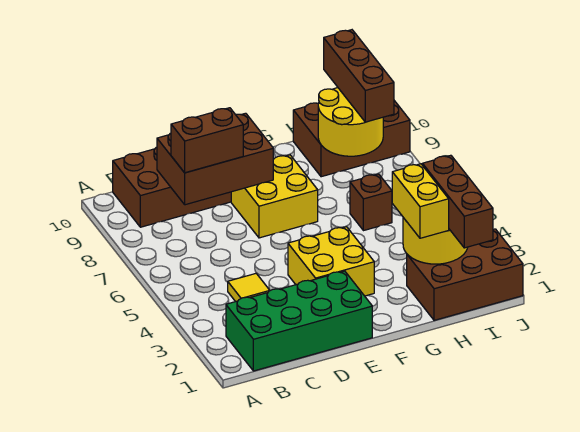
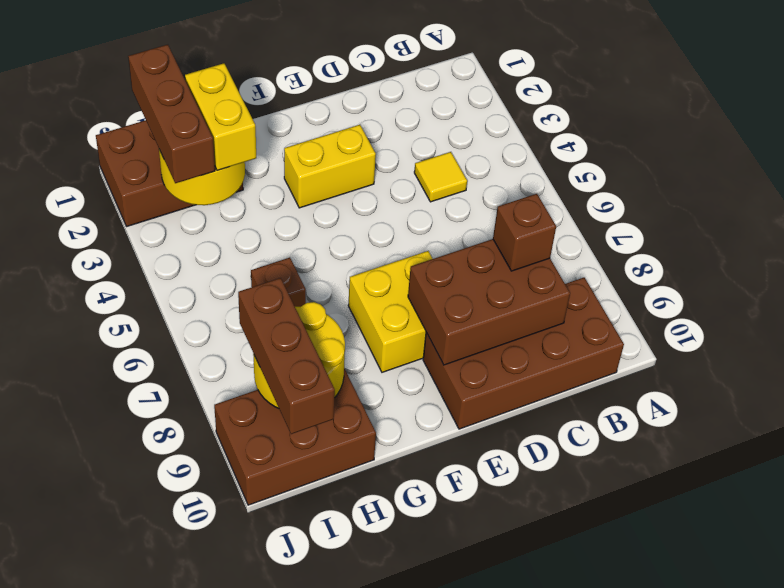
green brick B1:E2 level 1 -> none
brown brick C8:D8 level 3 -> brown brick C8 level 3
yellow brick E3:F4 level 1 -> yellow brick E3:F3 level 1

